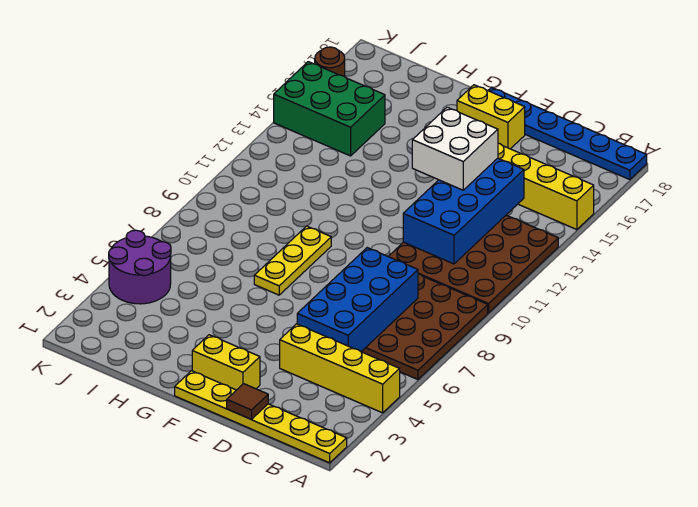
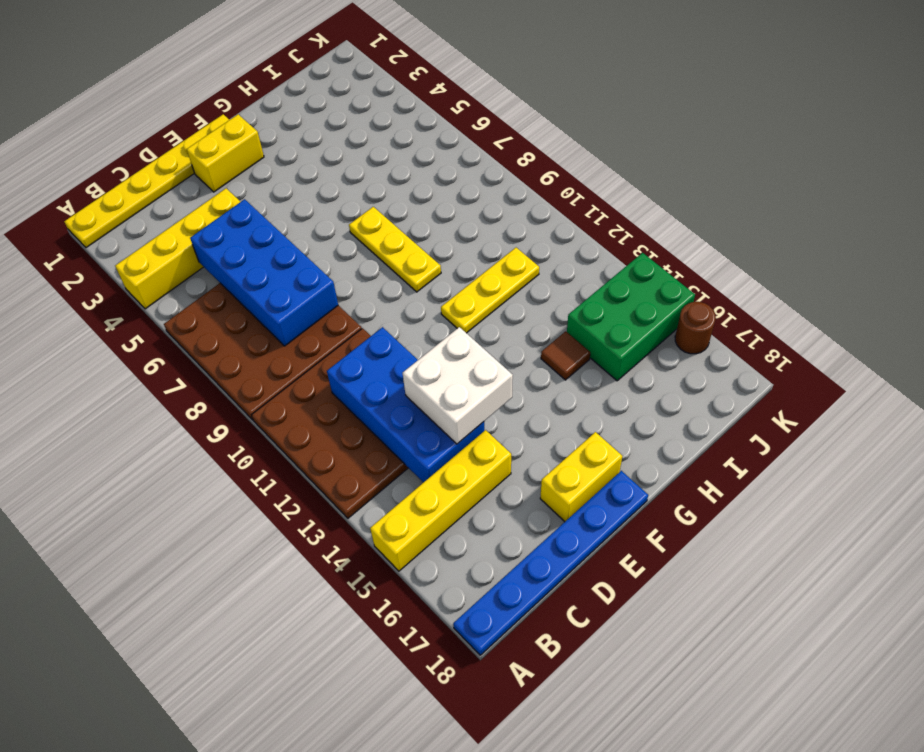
brown tile D1 level 2 -> brown tile H14 level 1
none -> yellow plate G11:I11 level 1
purple round brick J4:K5 level 1 -> none

